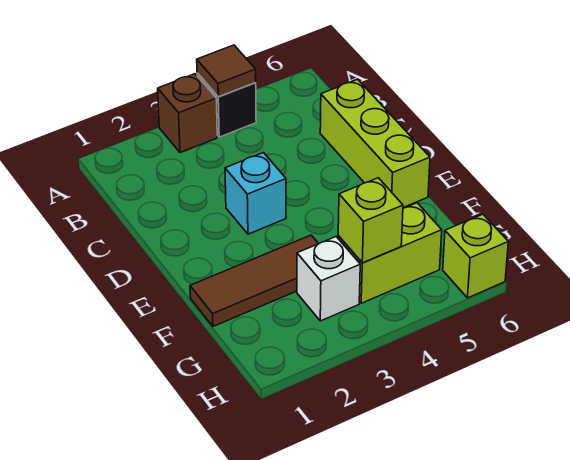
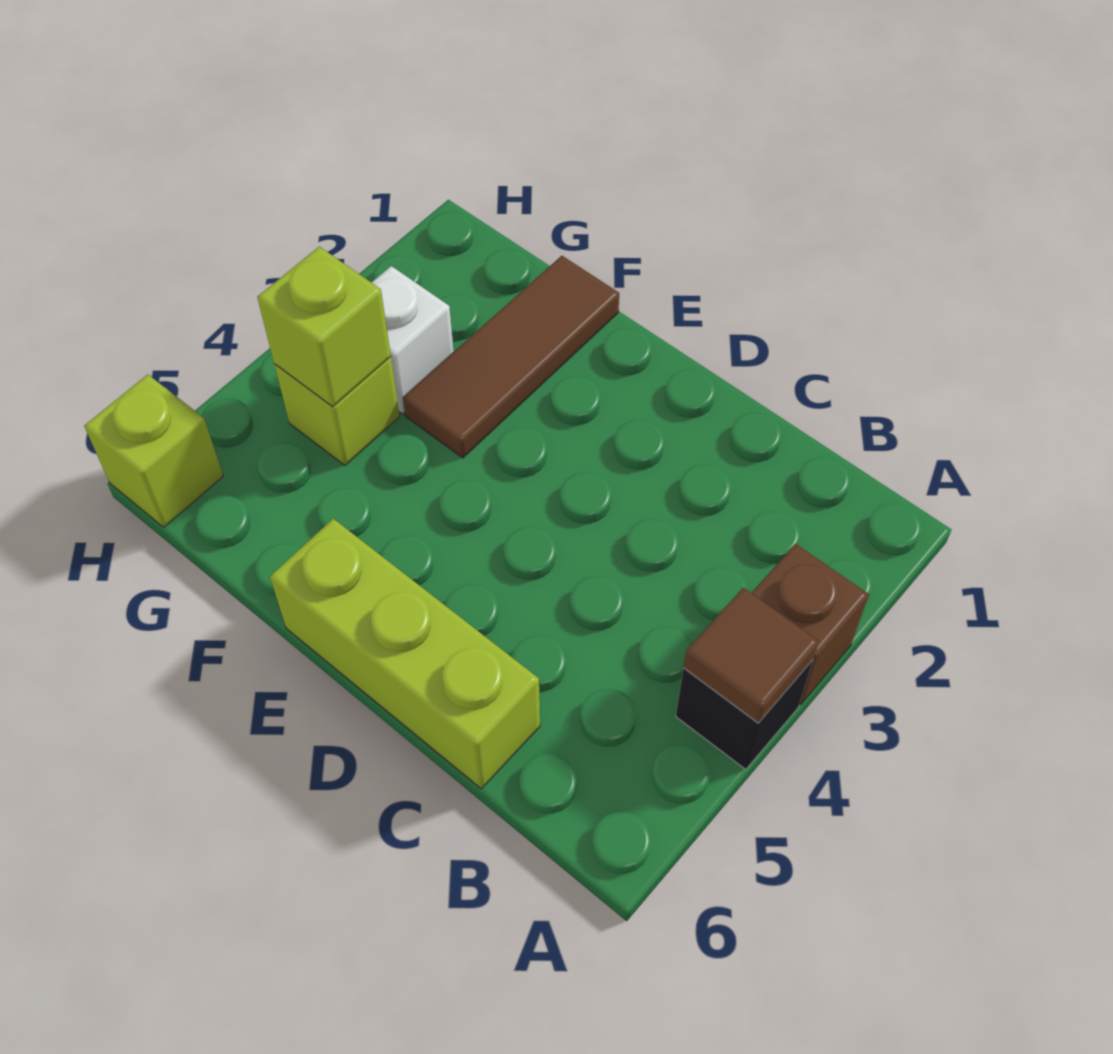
cyan brick D3 level 1 -> none
lime brick G4:G5 level 1 -> lime brick G4 level 1

